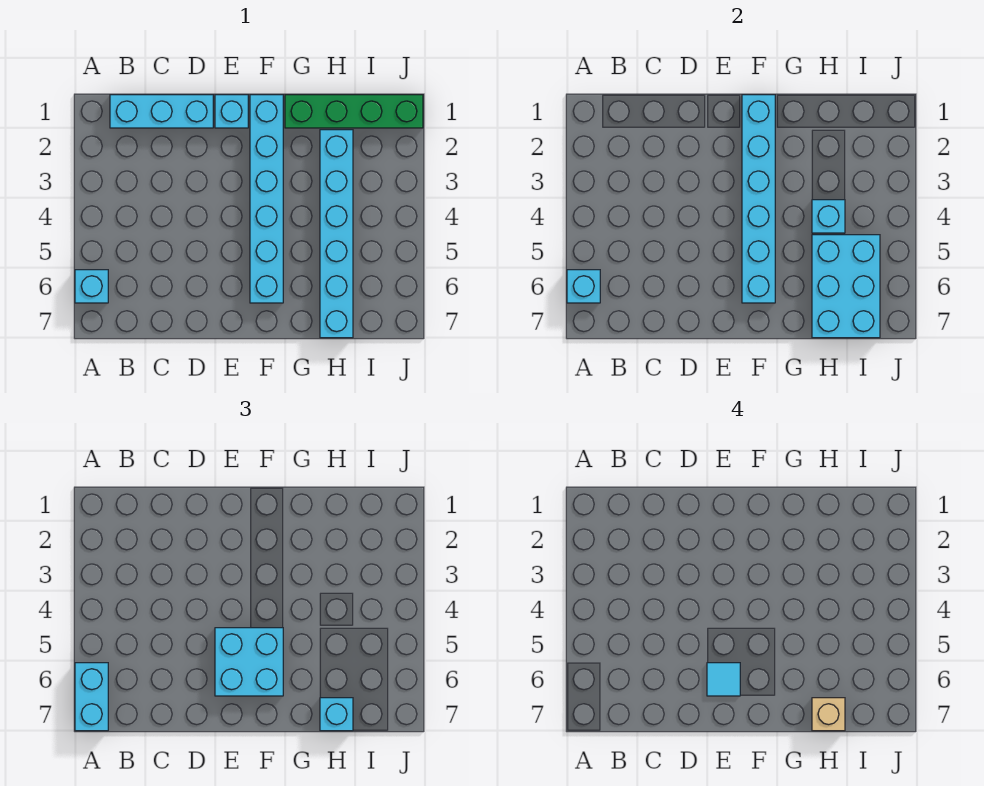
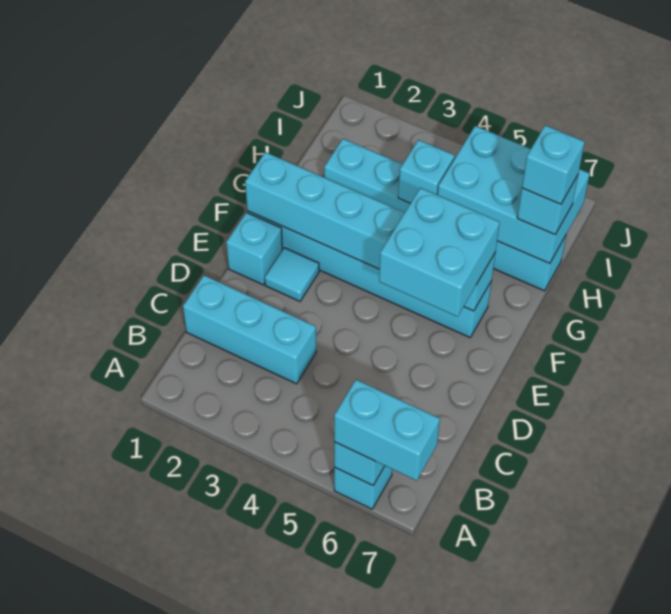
cyan brick B1:D1 level 1 -> cyan brick C1:C3 level 1
cyan tile E6 level 4 -> cyan tile E2 level 1
green brick G1:J1 level 1 -> none
tan brick H7 level 4 -> cyan brick H7 level 4

